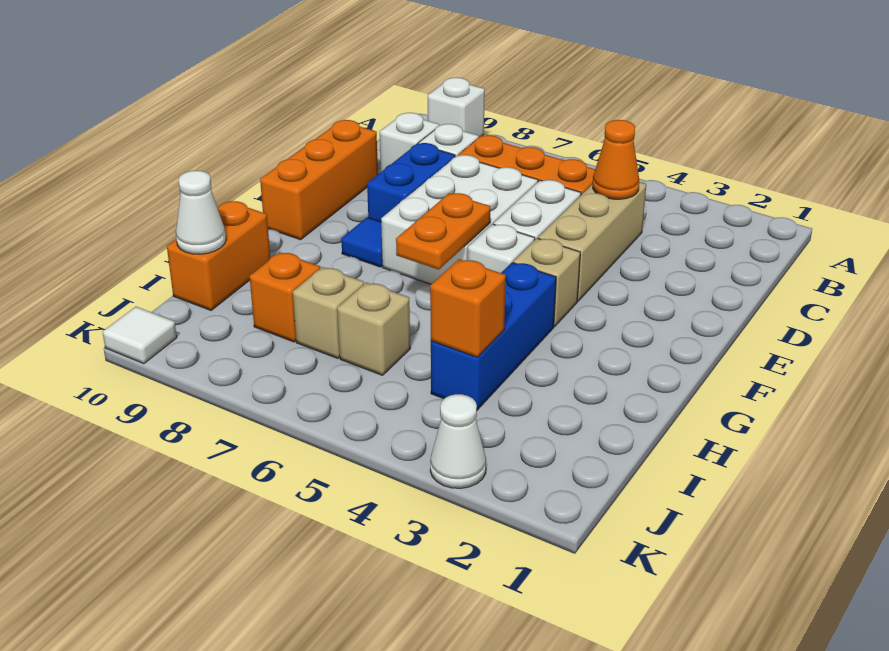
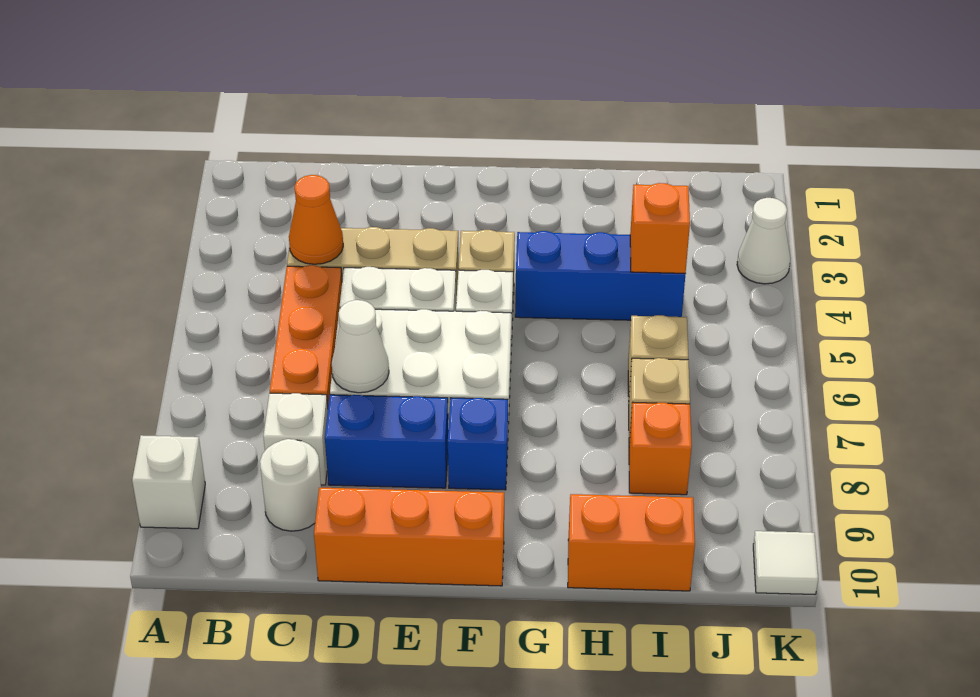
white brick C9 level 1 -> white round brick C9 level 1
orange plate F6:G6 level 2 -> none
blue tile F8 level 1 -> blue brick F8 level 1
white cone I10 level 2 -> white cone D7 level 2

